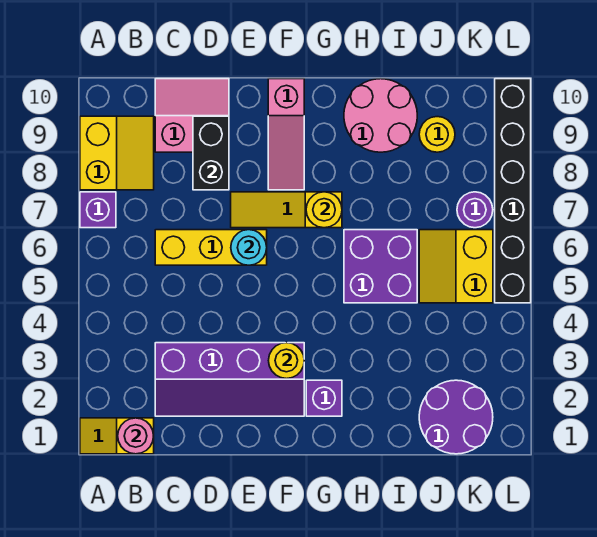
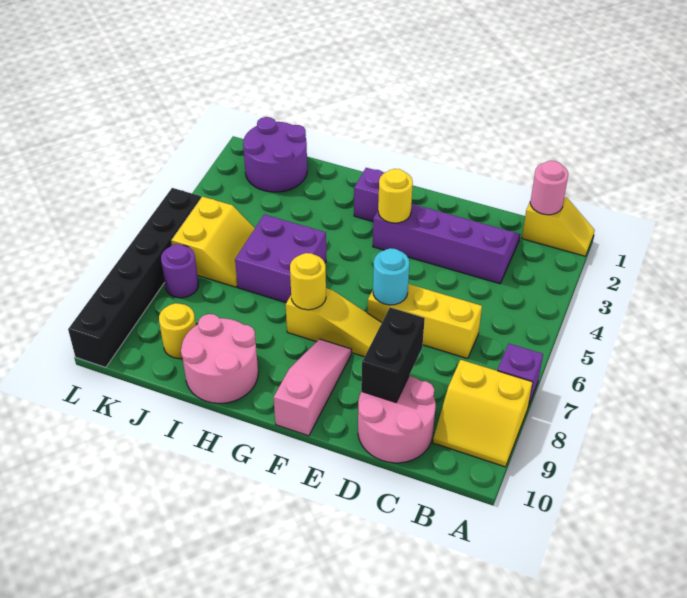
yellow slope A8:B9 level 1 top A -> yellow slope A8:B9 level 1 top 8
pink slope C9:D10 level 1 top 9 -> pink round brick C9:D10 level 1

